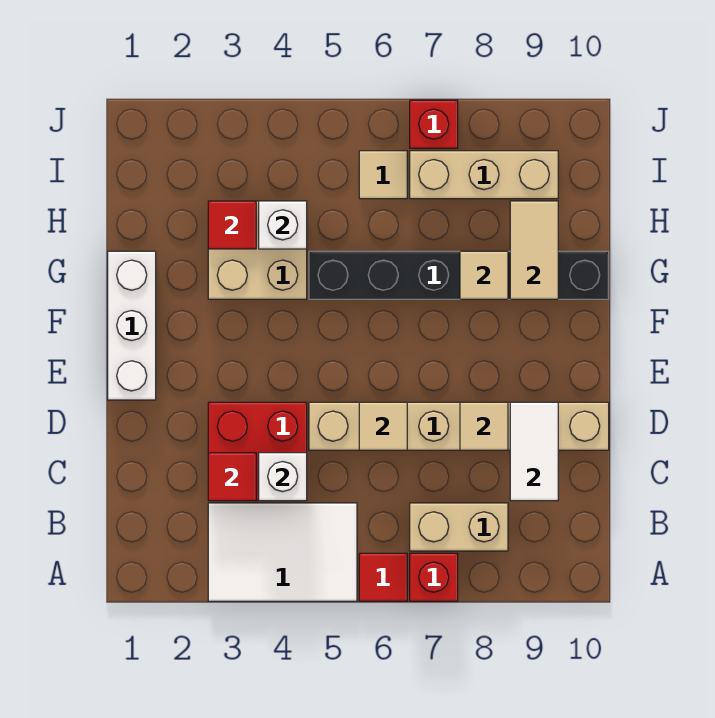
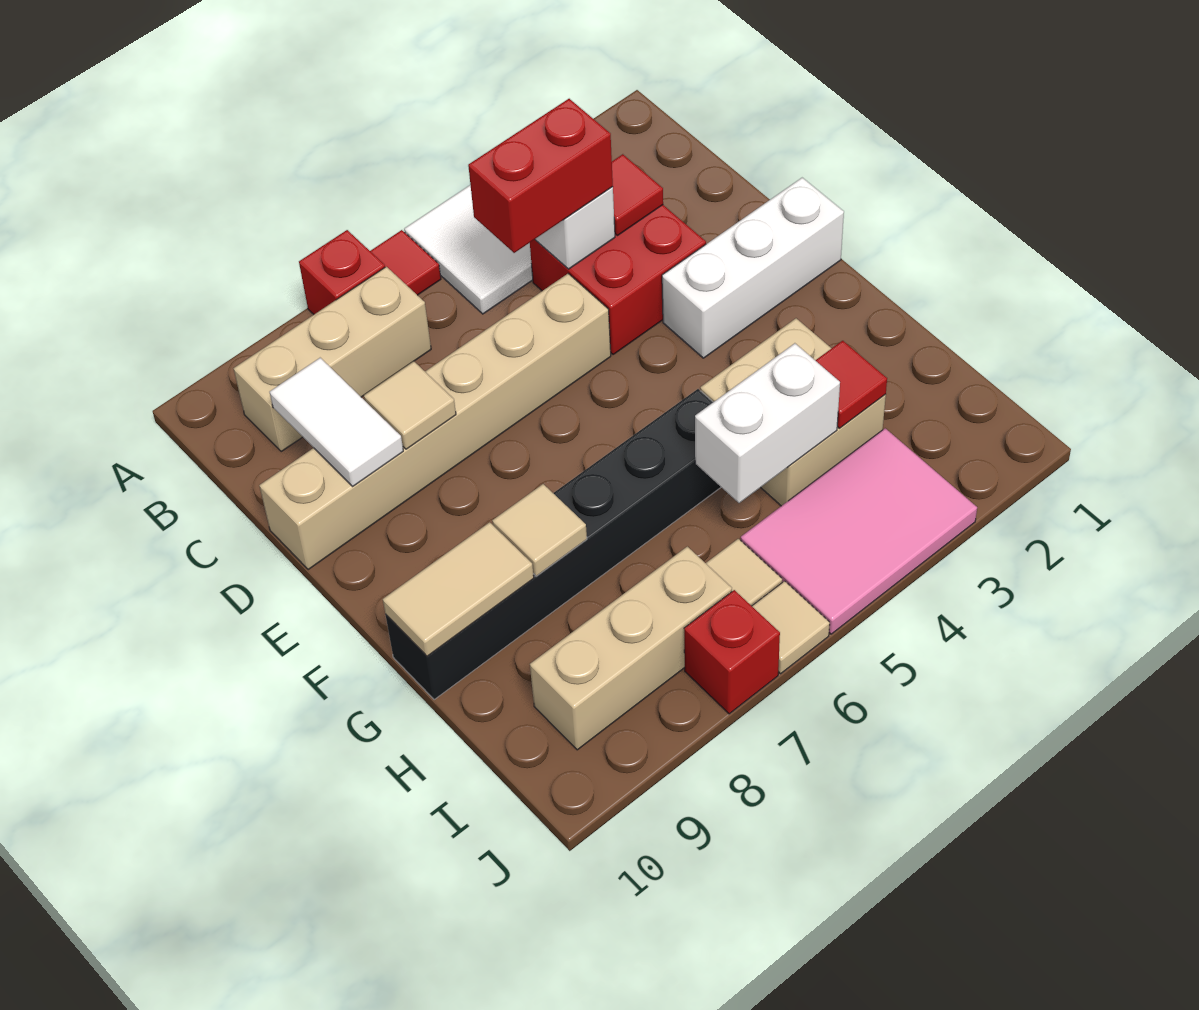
tan brick B7:B8 level 1 -> tan brick B7:B9 level 1
none -> red brick C4:C5 level 3
tan tile D6 level 2 -> tan tile J6 level 1
white brick E1:G1 level 1 -> white brick E1:E3 level 1
tan tile G9:H9 level 2 -> tan tile G9:G10 level 2
white brick H4 level 2 -> white brick H4:H5 level 2
none -> pink tile I3:J5 level 1

